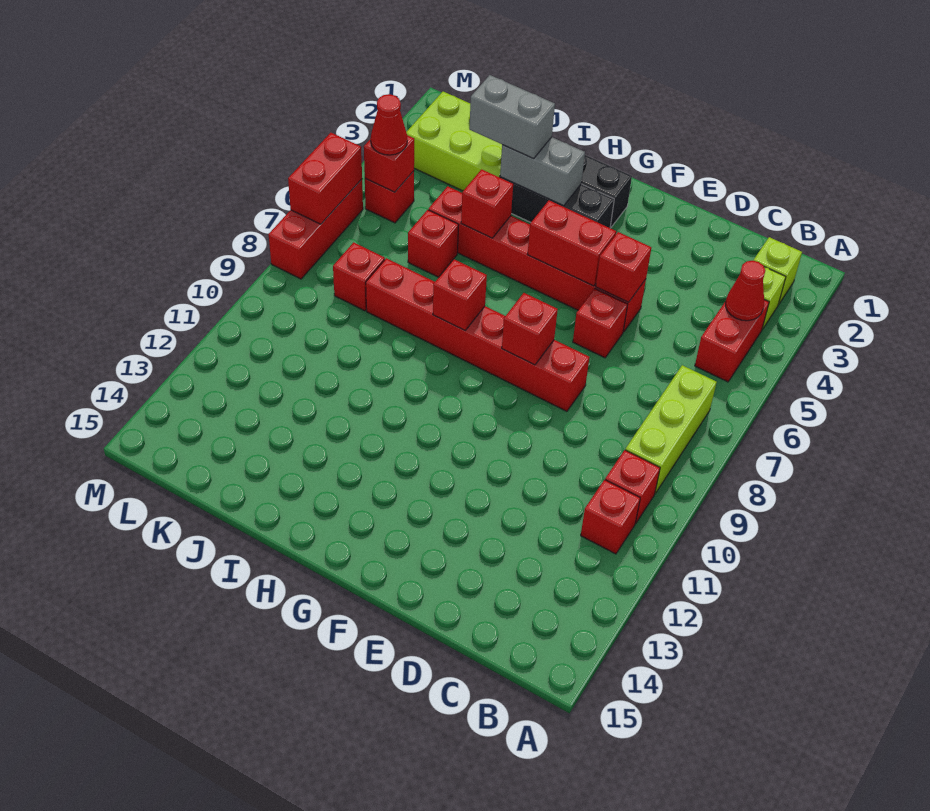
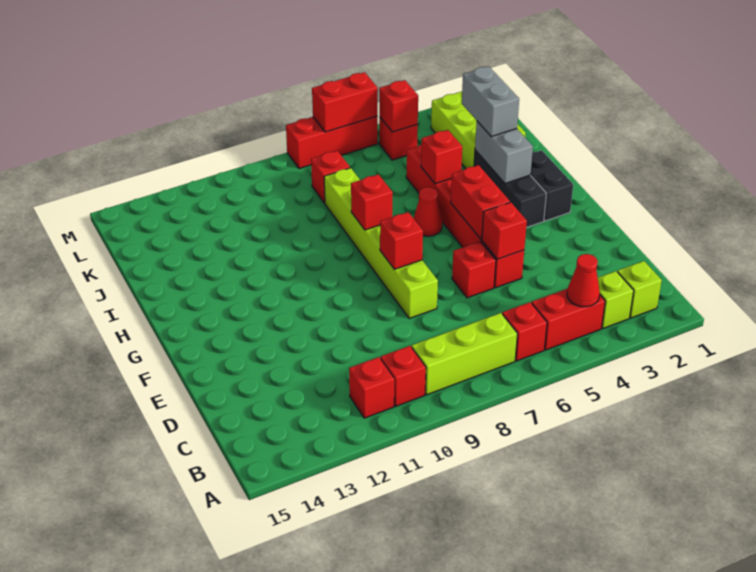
red brick E8:J8 level 1 -> lime brick E8:J8 level 1
red brick J6 level 1 -> red brick B6 level 1
red cone L5 level 3 -> red cone H6 level 1

